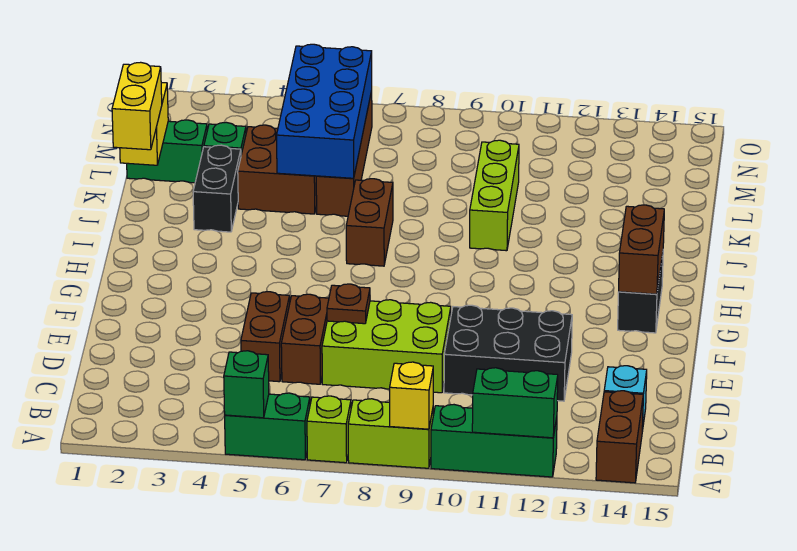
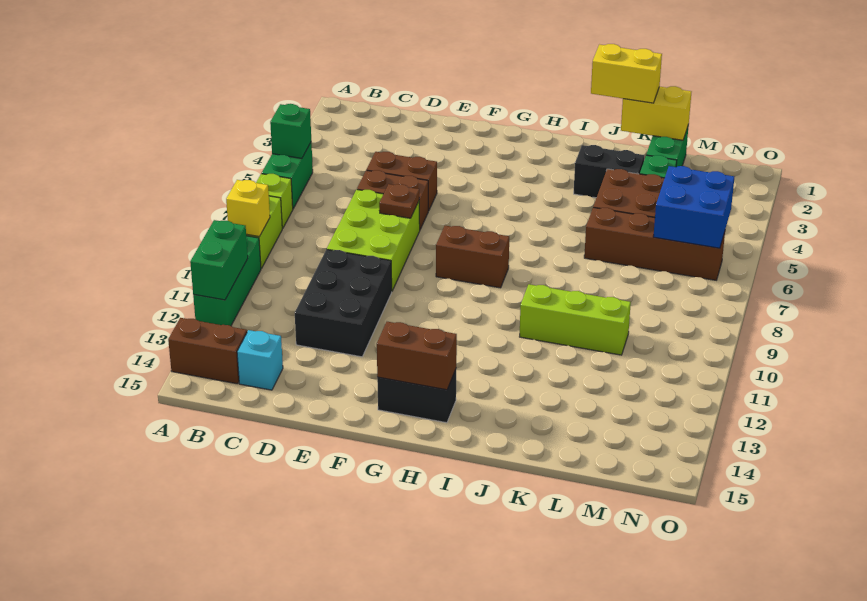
brown brick I7:J7 level 1 -> brown brick G8:H8 level 1
blue brick K5:N6 level 2 -> blue brick M5:N6 level 2

